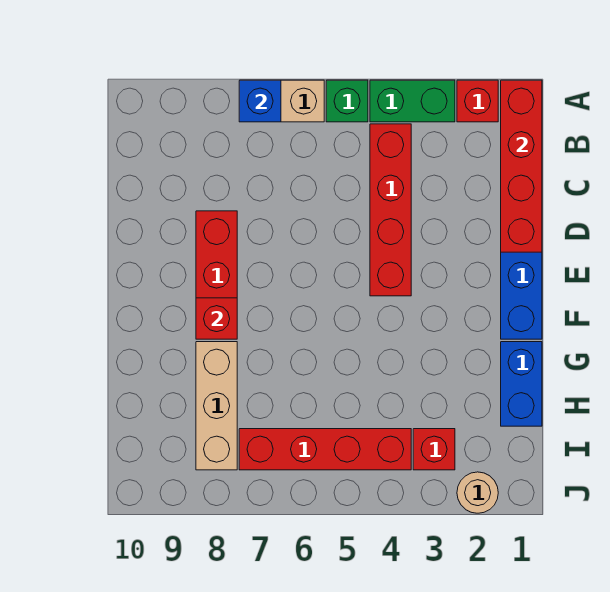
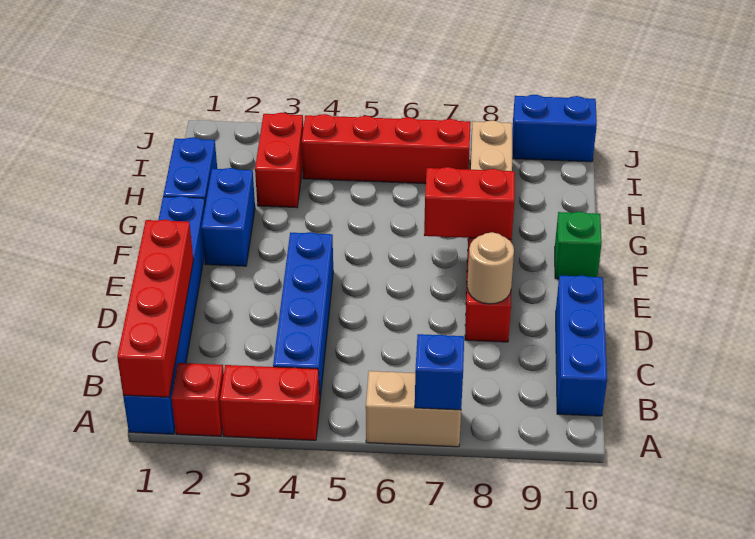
green brick A3:A4 level 1 -> red brick A3:A4 level 1
green brick A5 level 1 -> green brick F10 level 1
red brick B4:E4 level 1 -> blue brick B4:E4 level 1
none -> blue brick B10:D10 level 1
none -> blue brick F2:G2 level 1
red brick F8 level 2 -> red brick F7:F8 level 2
red brick I3 level 1 -> red brick H3:I3 level 1
tan round brick J2 level 1 -> tan round brick D8 level 2
none -> blue brick J9:J10 level 1

